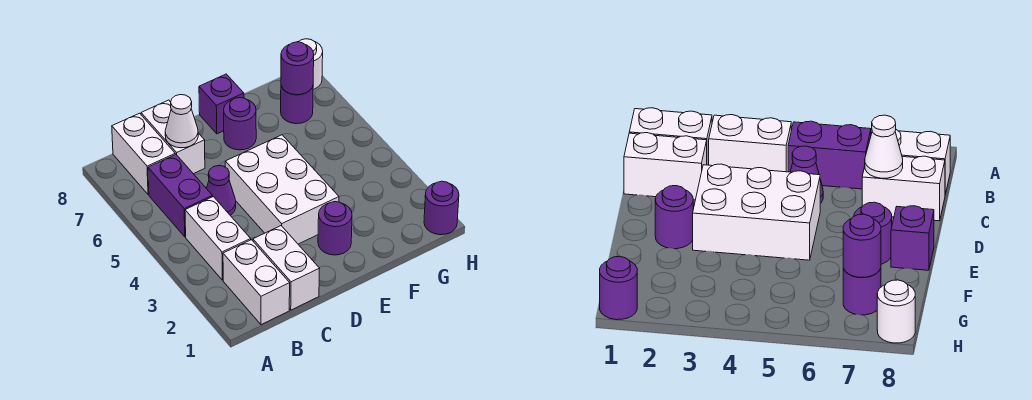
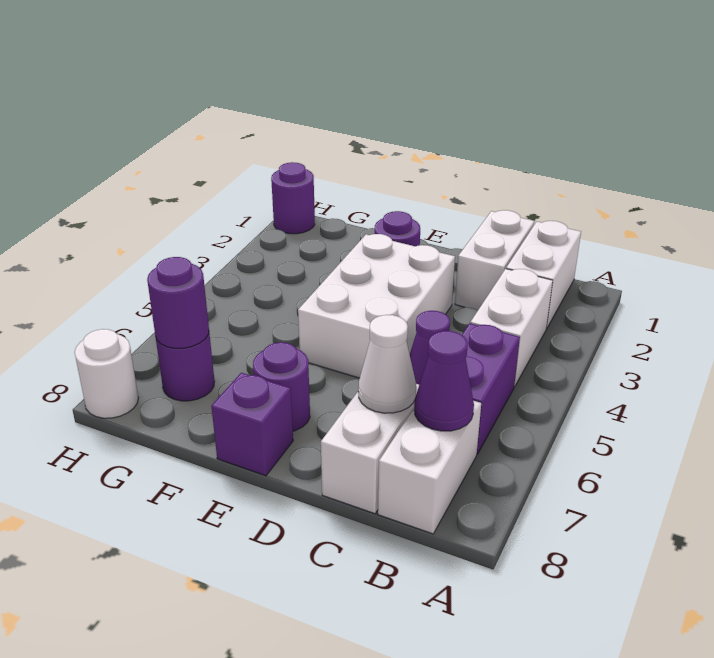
none -> purple cone B7 level 2

